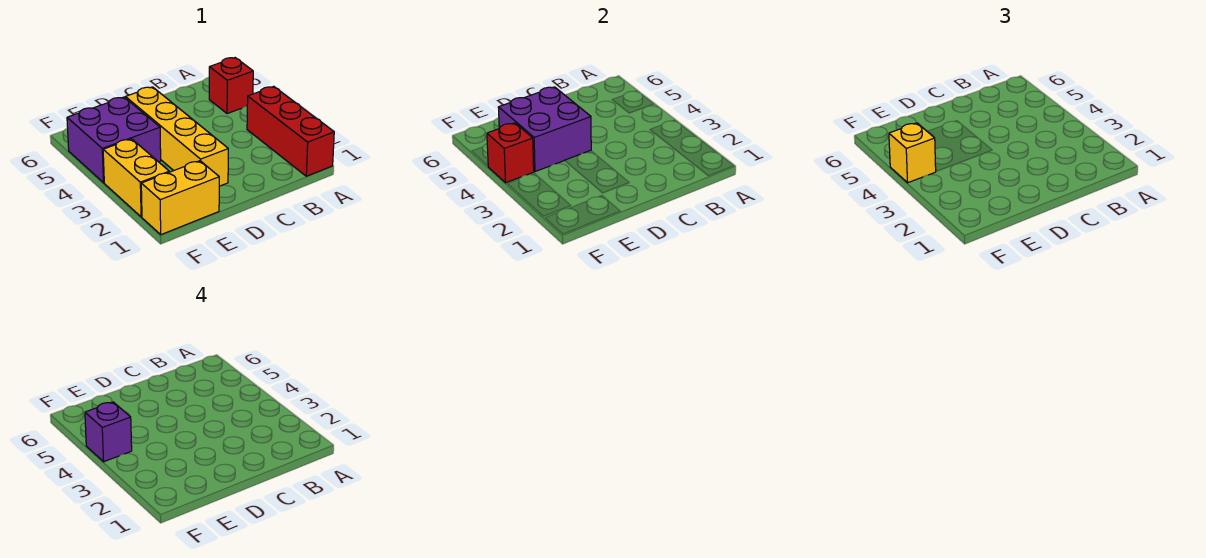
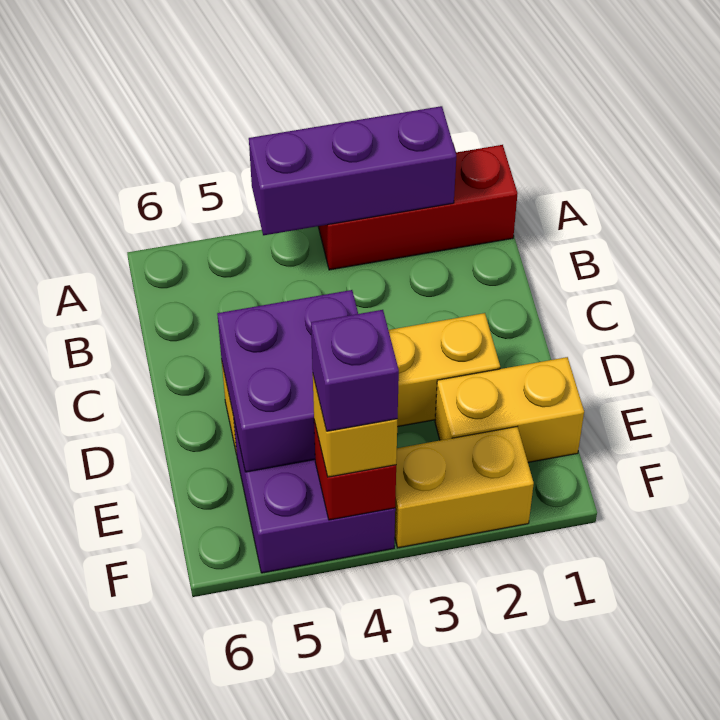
none -> purple brick A2:A4 level 2
red brick A5 level 1 -> none
yellow brick E1:F1 level 1 -> yellow brick E1:E2 level 1

